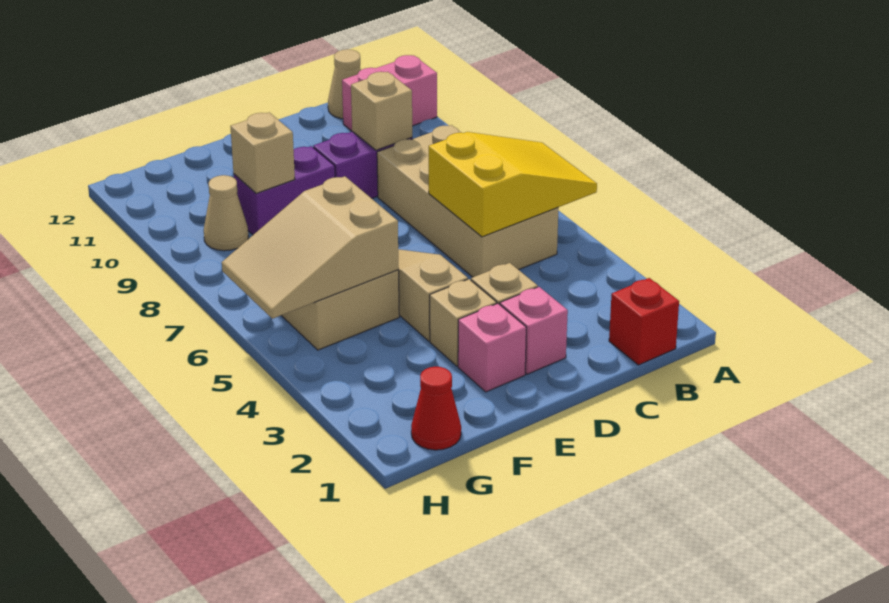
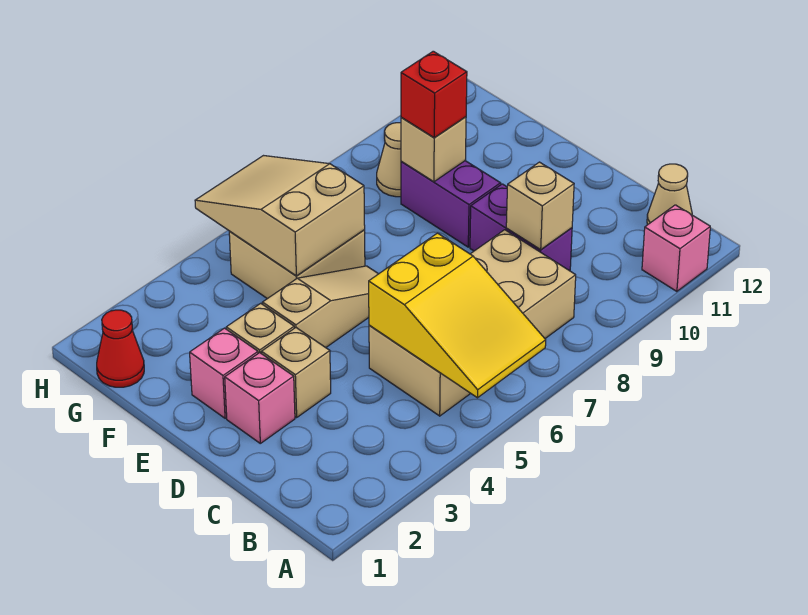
pink brick A11:B11 level 1 -> pink brick A11 level 1
red brick B1 level 1 -> red brick F9 level 3

